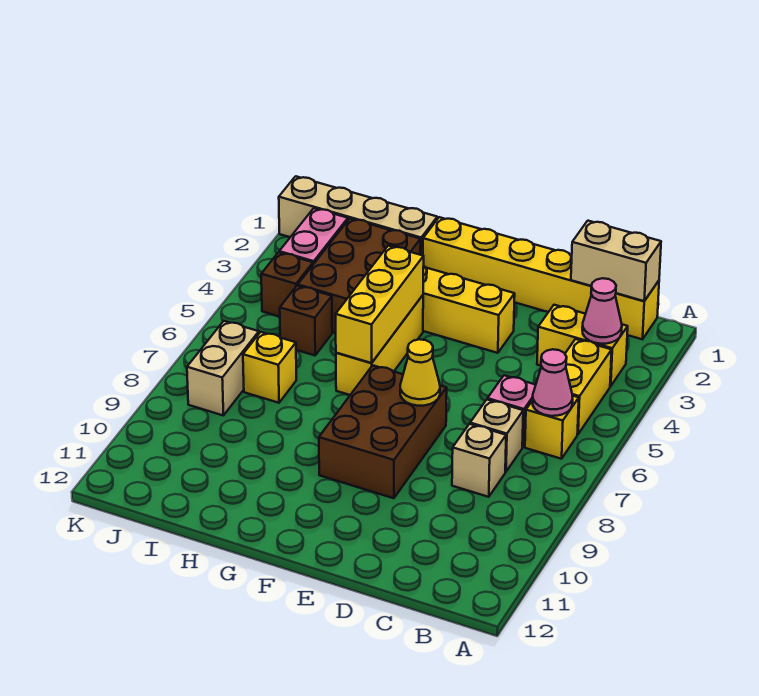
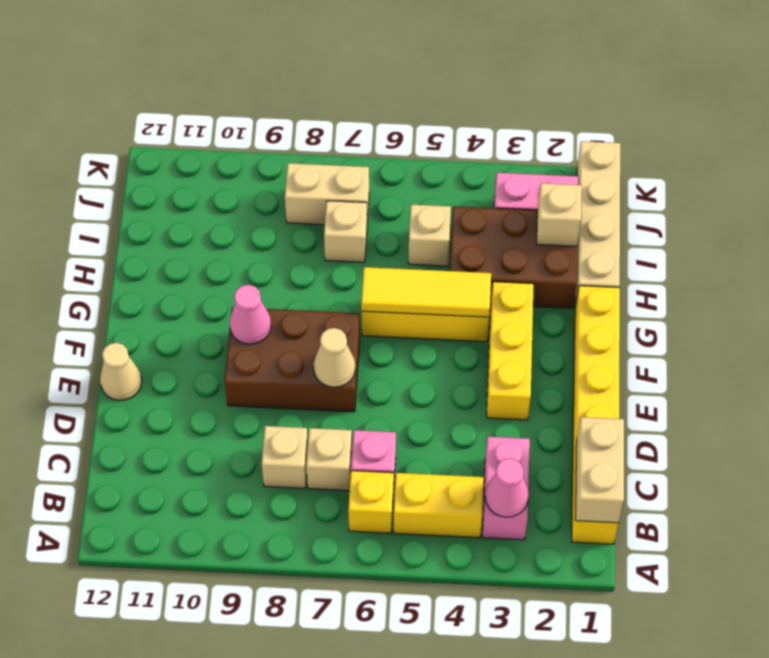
yellow brick B3:C3 level 1 -> pink brick B3:C3 level 1
pink cone B6 level 2 -> pink cone F9 level 2
yellow cone E7 level 2 -> tan cone E7 level 2
none -> tan cone E12 level 1
yellow brick G4:G6 level 2 -> yellow tile G4:G6 level 2
none -> tan brick I2 level 2
brown brick I5 level 1 -> tan brick I5 level 1
yellow brick I7 level 1 -> tan brick I7 level 1
brown brick J4 level 1 -> none

